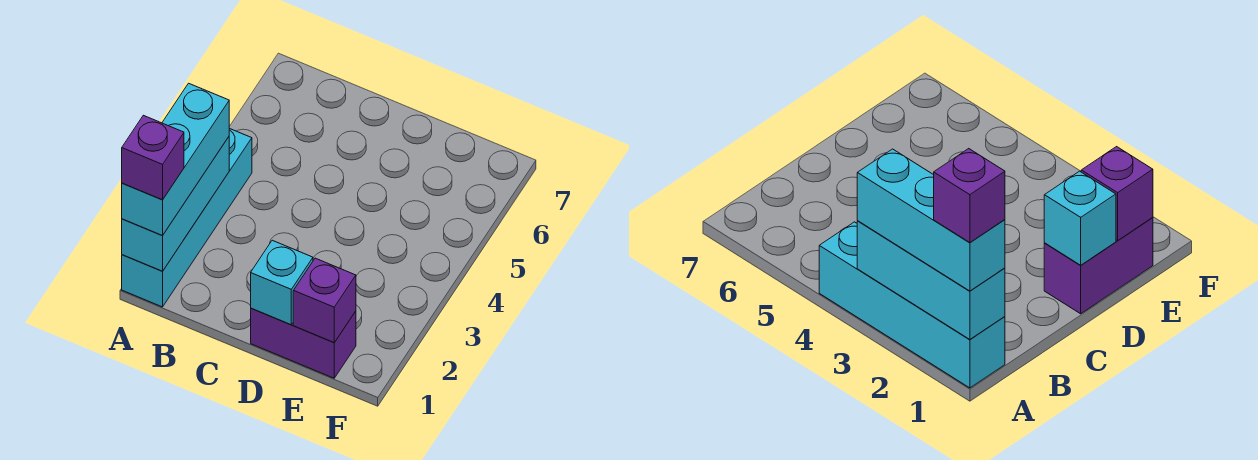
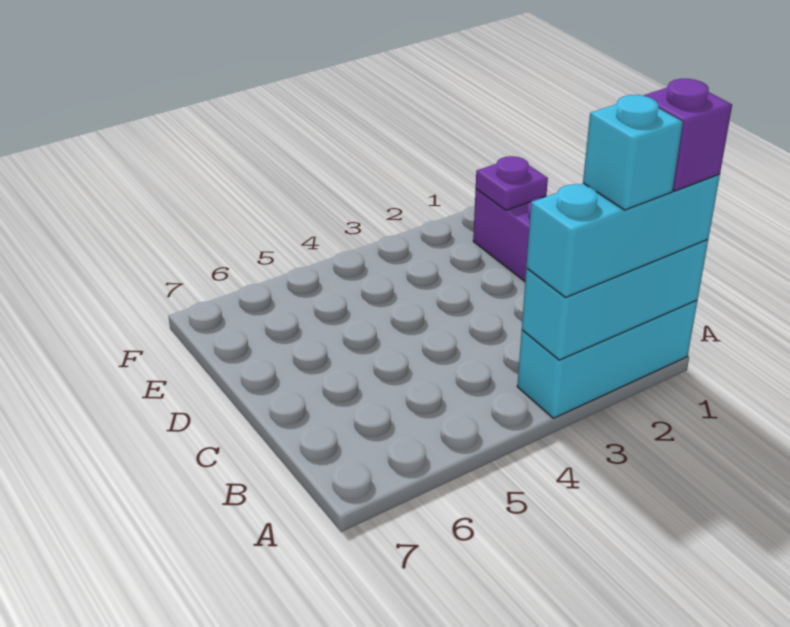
cyan brick A1:A4 level 1 -> cyan brick A1:A3 level 1
cyan brick D1 level 2 -> cyan brick A2 level 4
purple brick E1 level 2 -> purple plate E1 level 2

